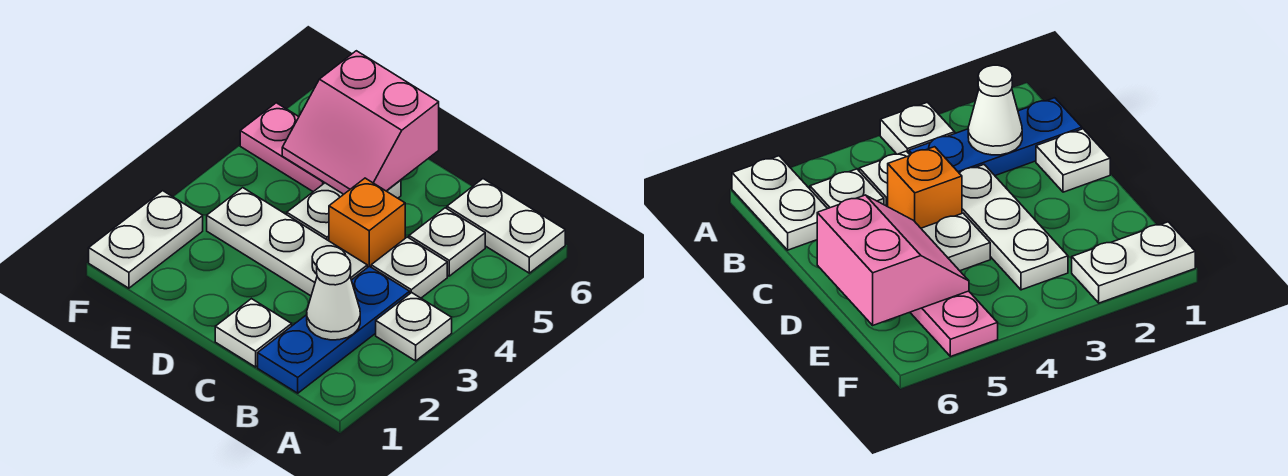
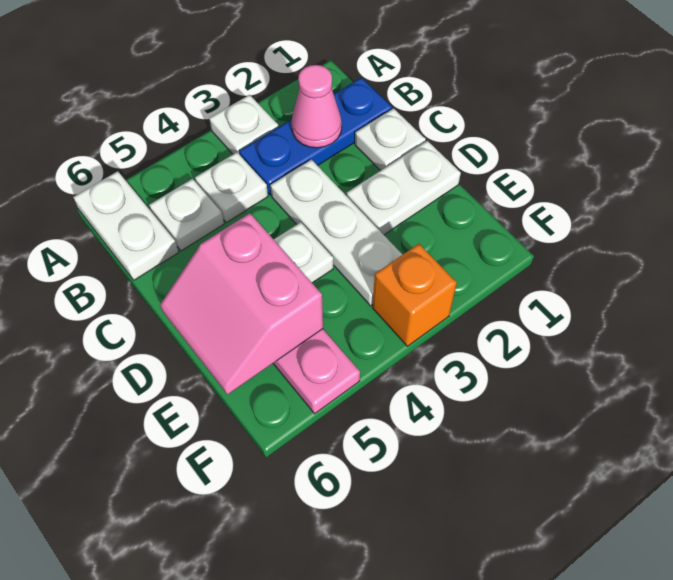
white cone B2 level 2 -> pink cone B2 level 2
orange brick C4 level 1 -> orange brick F3 level 1
pink slope D5:E6 level 2 top 6 -> pink slope D5:E6 level 2 top 5
white plate F1:F2 level 1 -> white plate D1:D2 level 1

